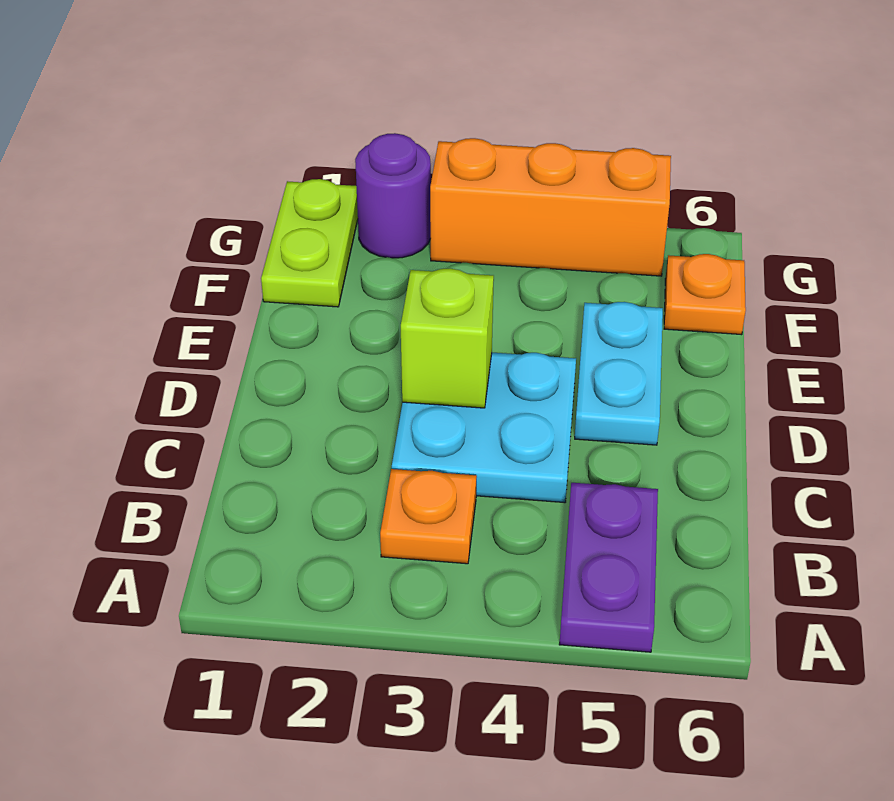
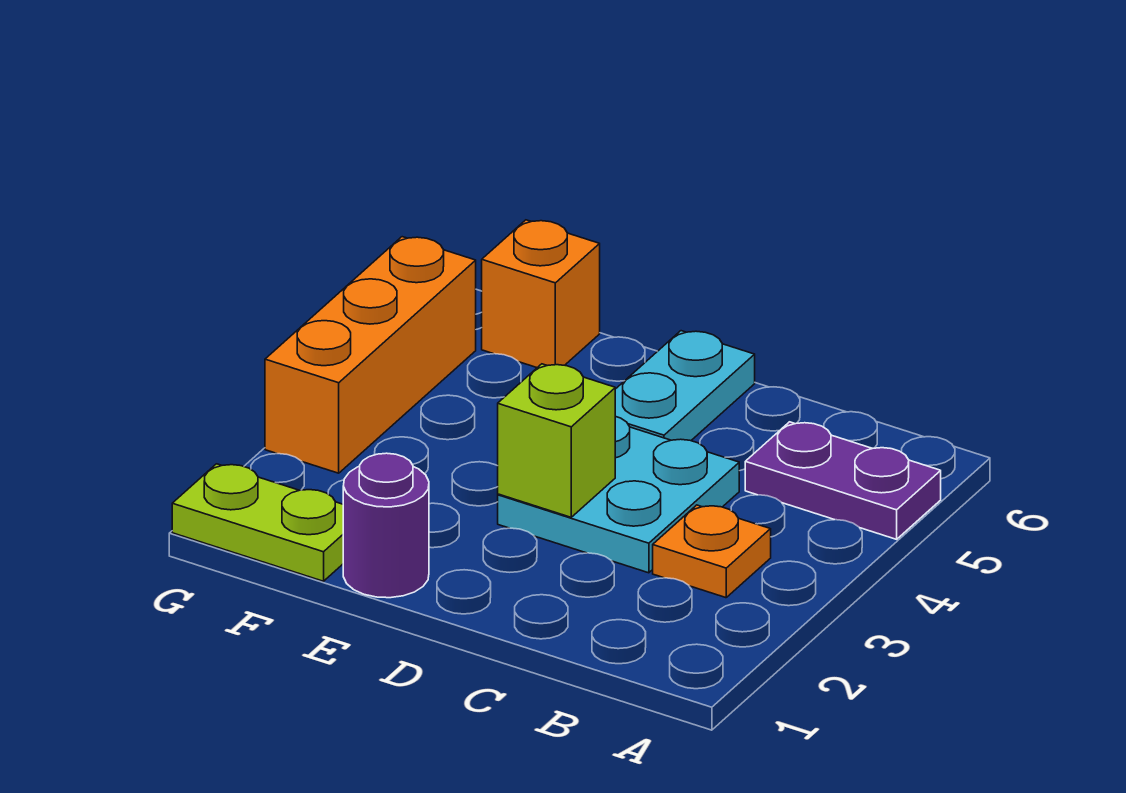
cyan plate D5:E5 level 1 -> cyan plate D5:D6 level 1
orange plate F6 level 1 -> orange brick F6 level 1
purple round brick G2 level 1 -> purple round brick E1 level 1

